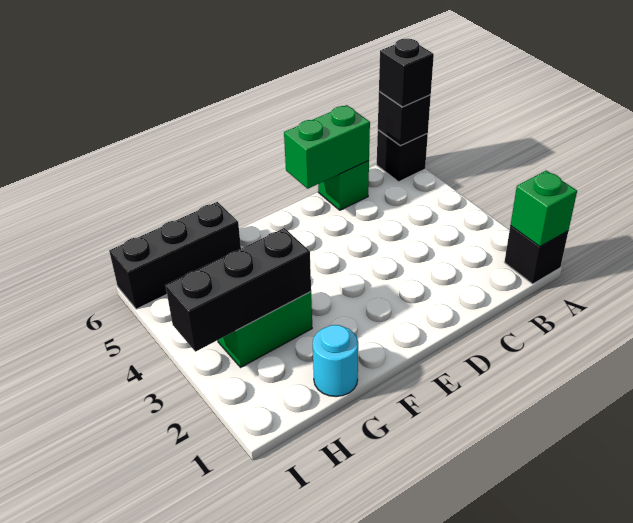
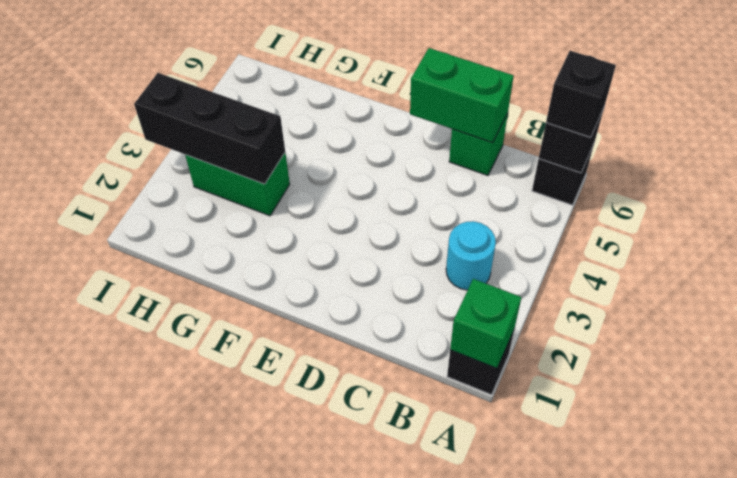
cyan round brick G1 level 1 -> cyan round brick B3 level 1
black brick G6:I6 level 1 -> none

